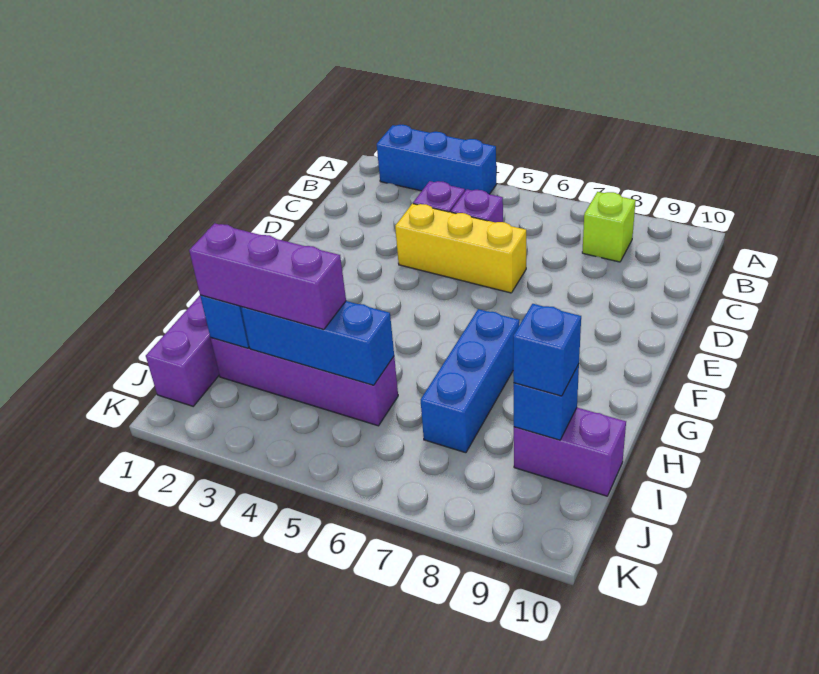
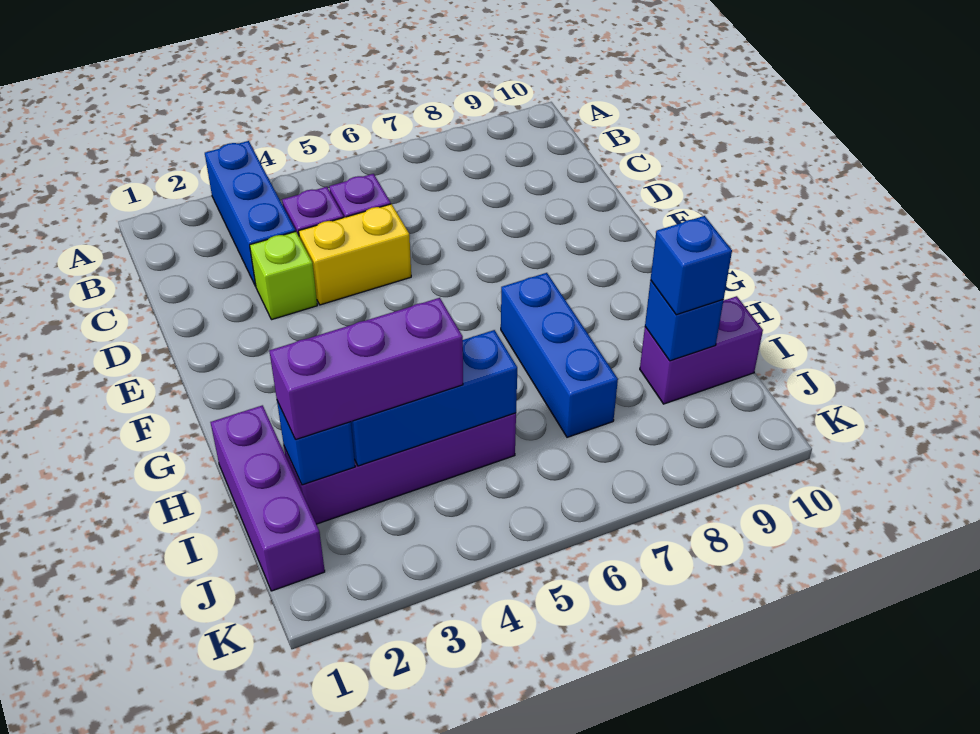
blue brick A2:A4 level 1 -> blue brick A3:C3 level 1
lime brick B8 level 1 -> lime brick D3 level 1
yellow brick D4:D6 level 1 -> yellow brick D4:D5 level 1

